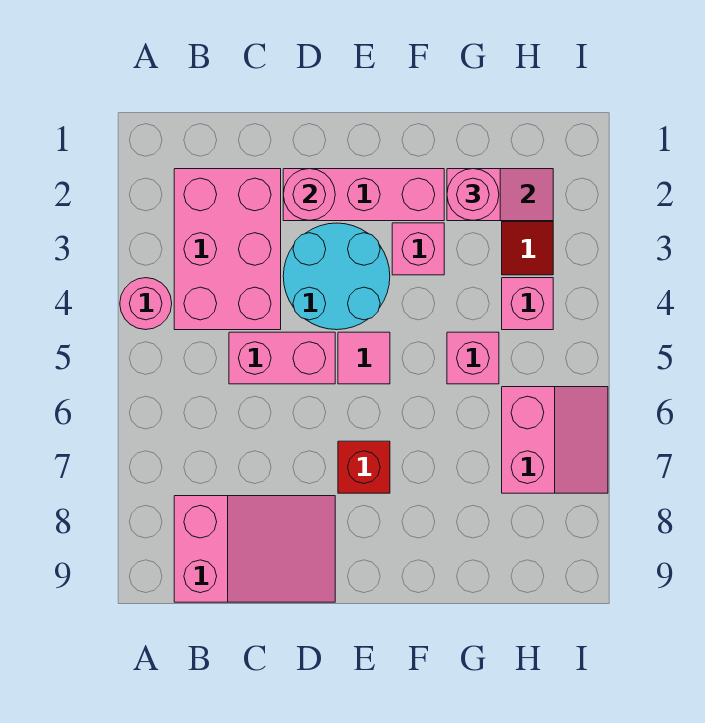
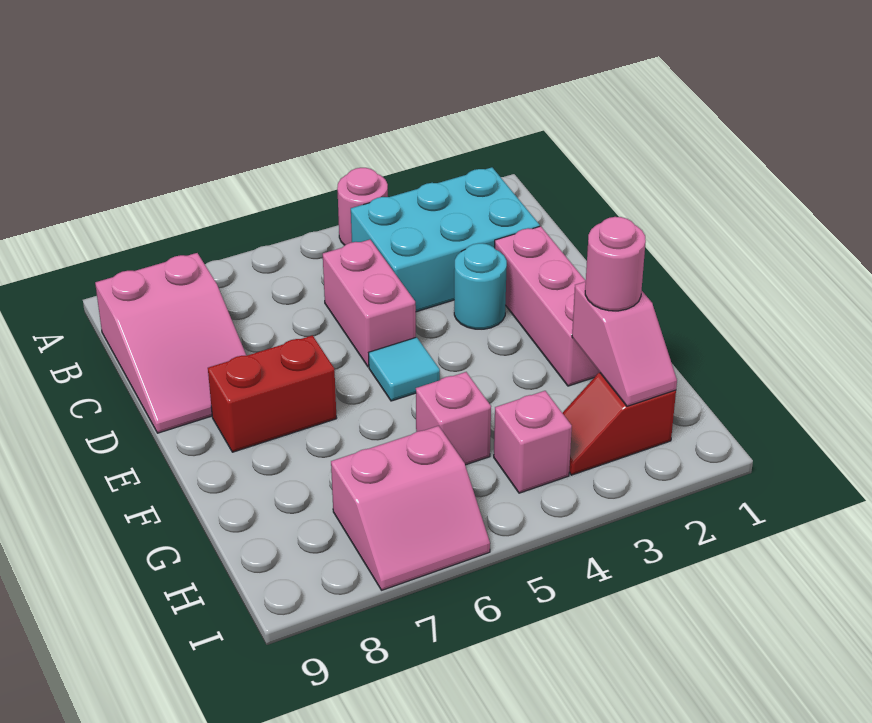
pink brick B2:C4 level 1 -> cyan brick B2:C4 level 1
pink round brick D2 level 2 -> none
cyan round brick D3:E4 level 1 -> cyan round brick D3 level 1
pink tile E5 level 1 -> cyan tile E5 level 1
red brick E7 level 1 -> red brick E7:E8 level 1
pink brick F3 level 1 -> none

